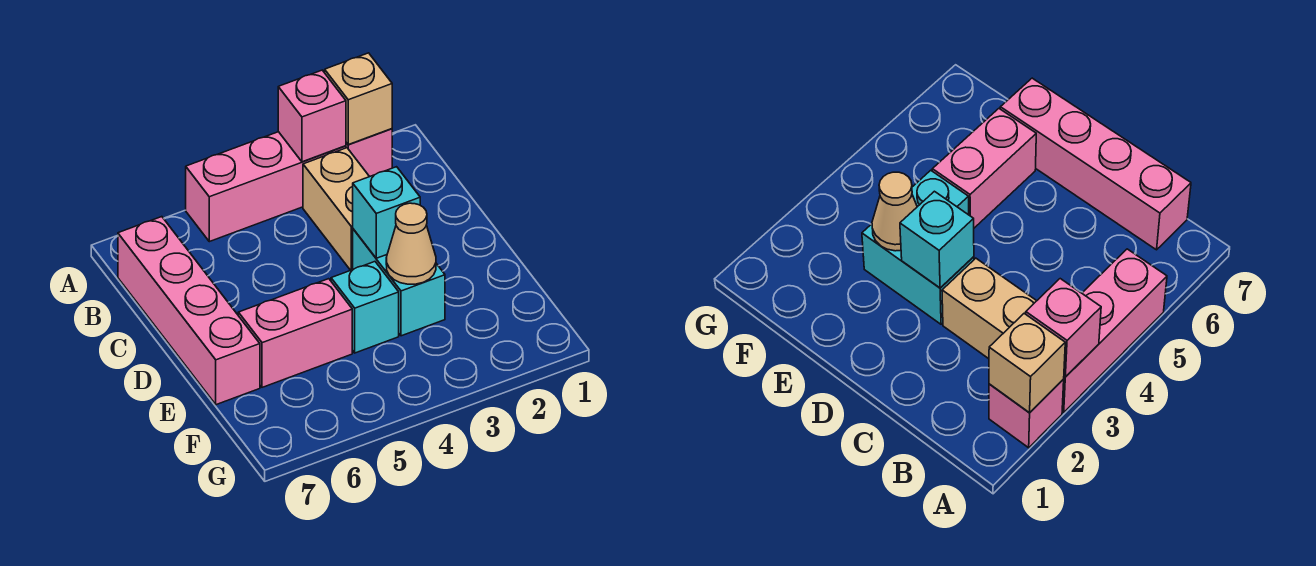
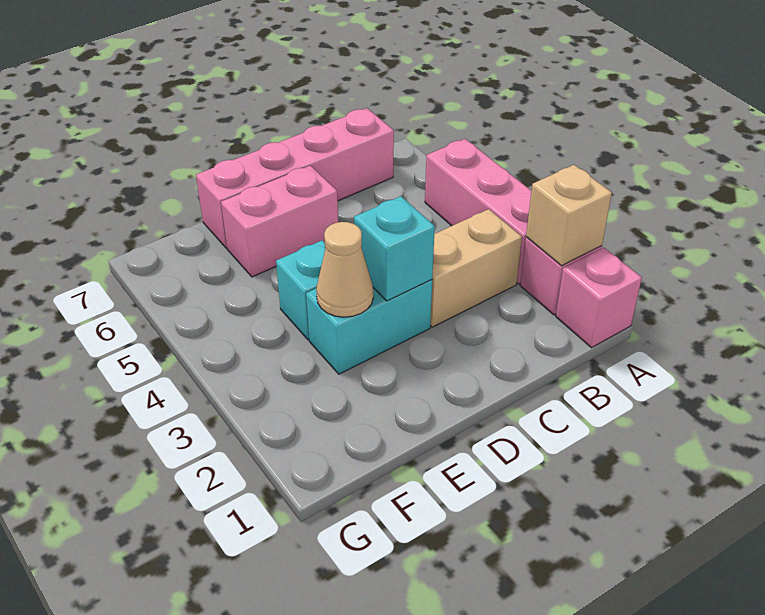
pink brick A3 level 2 -> pink brick A1 level 1
pink brick E5:E6 level 1 -> pink brick D6:E6 level 1

